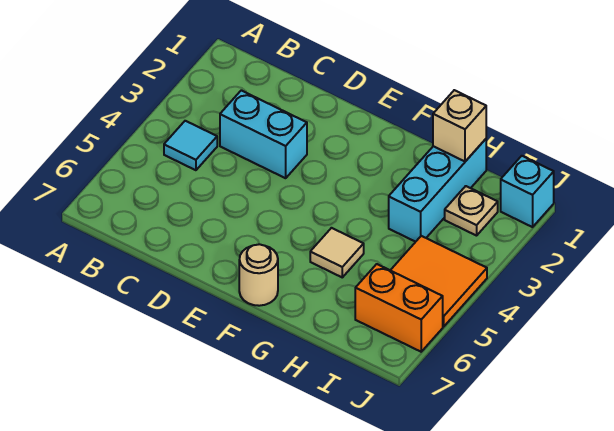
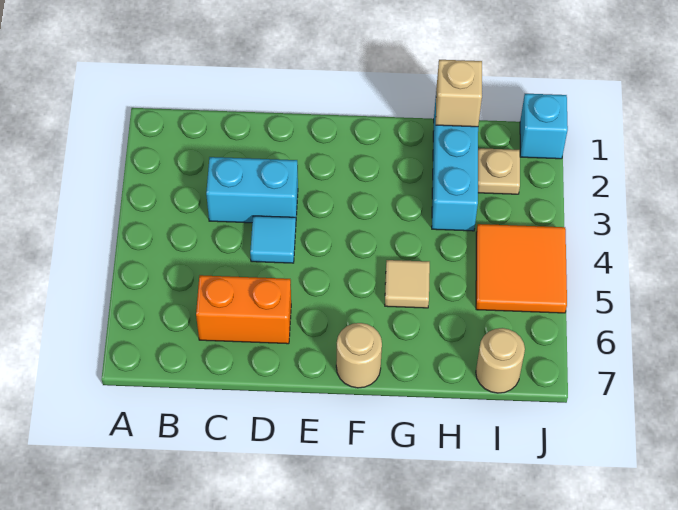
cyan tile B4 level 1 -> cyan tile D4 level 1
orange brick I6:J6 level 1 -> orange brick C6:D6 level 1
none -> tan round brick I7 level 1

